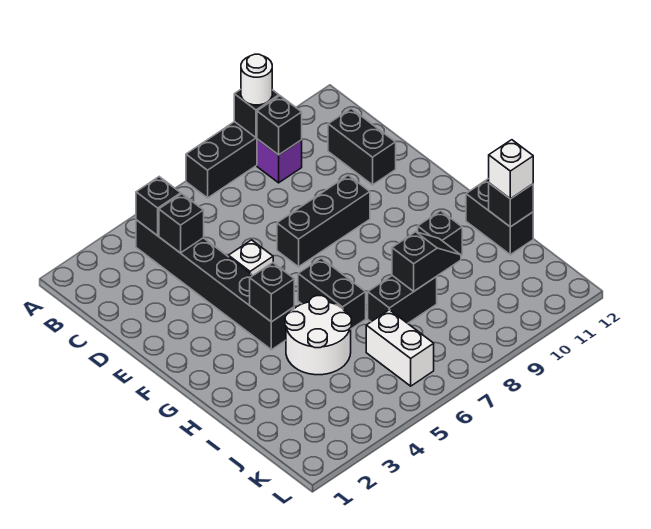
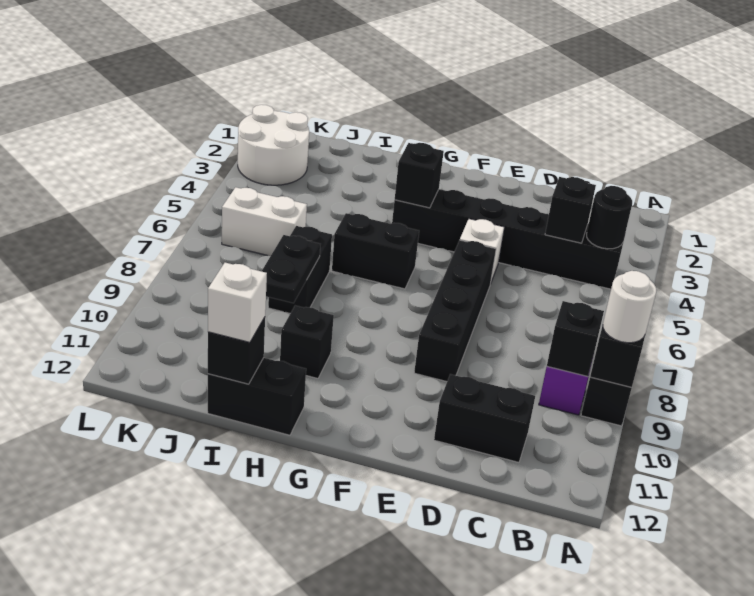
black brick B4 level 2 -> black round brick B4 level 2
black brick E7:E9 level 1 -> black brick E6:E9 level 1
white round brick H4:I5 level 1 -> white round brick K2:L3 level 1
black slope I8:I9 level 2 top 8 -> black plate I8:I9 level 2

